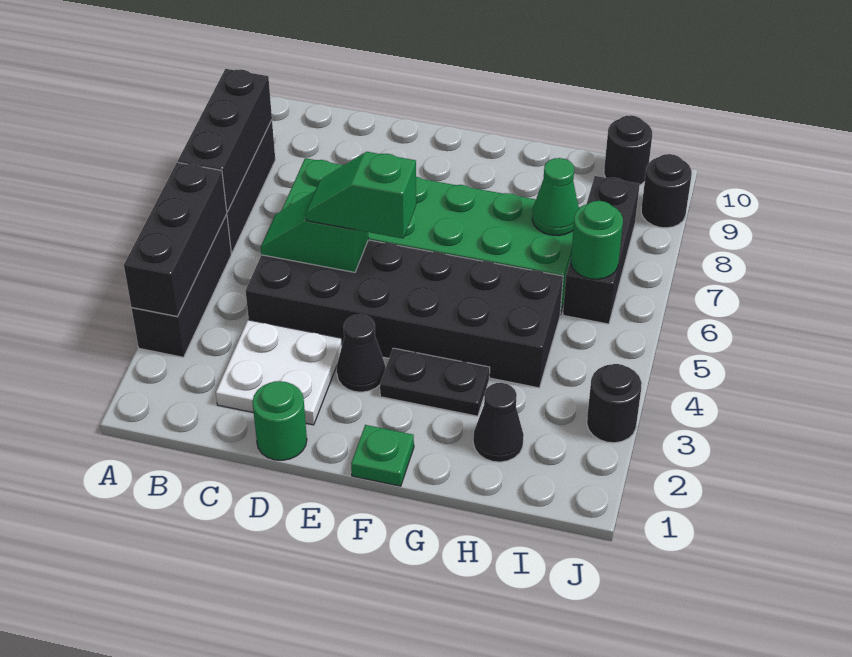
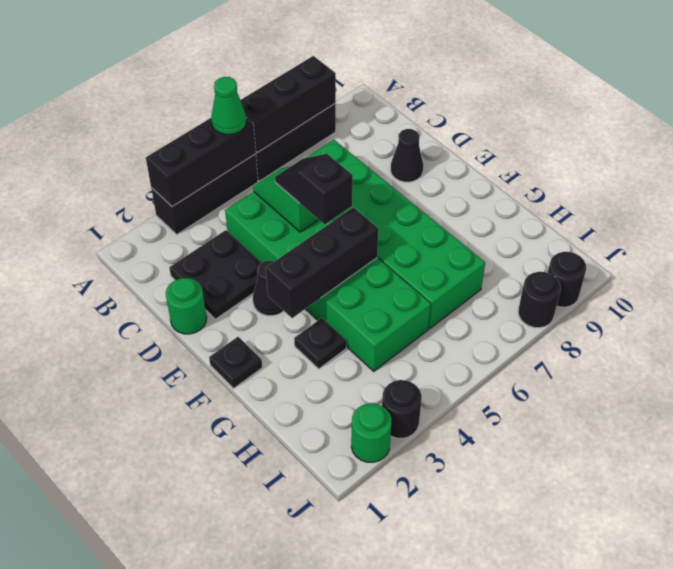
white plate C2:D3 level 1 -> black plate C2:D3 level 1
black brick C4:H5 level 1 -> green brick C4:H5 level 1
green slope D5:E5 level 3 top E -> black slope D5:E5 level 3 top E
green plate F1 level 1 -> black plate F1 level 1
black plate F3:G3 level 1 -> black plate G3 level 1
black cone H2 level 1 -> black cone D9 level 1
green cone H7 level 2 -> green cone A5 level 3
black brick I6:I8 level 1 -> black brick F3:F5 level 2
green round brick I6 level 2 -> green round brick J2 level 1
black round brick I10 level 1 -> black round brick J8 level 1

